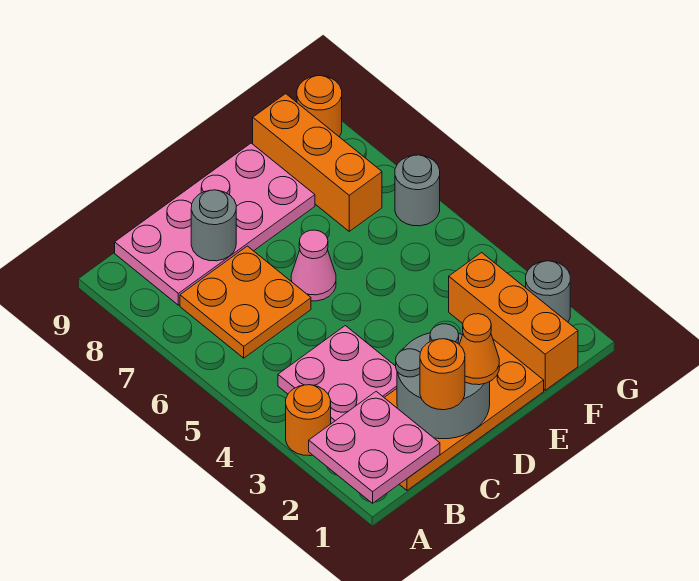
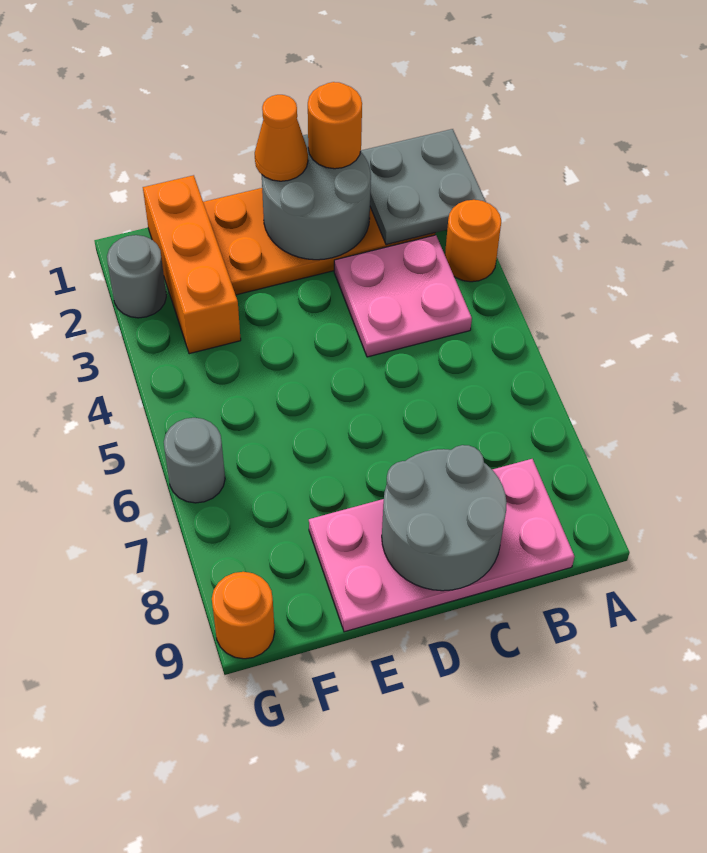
pink plate A1:B2 level 2 -> grey plate A1:B2 level 2
orange plate B6:C7 level 1 -> none
grey round brick C8 level 2 -> grey round brick C8:D9 level 2
pink cone D6 level 1 -> none
orange brick F7:F9 level 1 -> none

